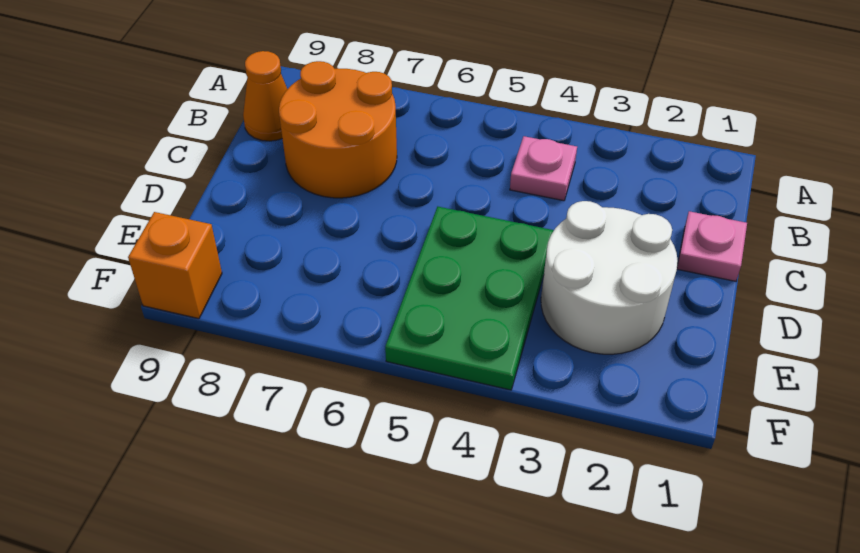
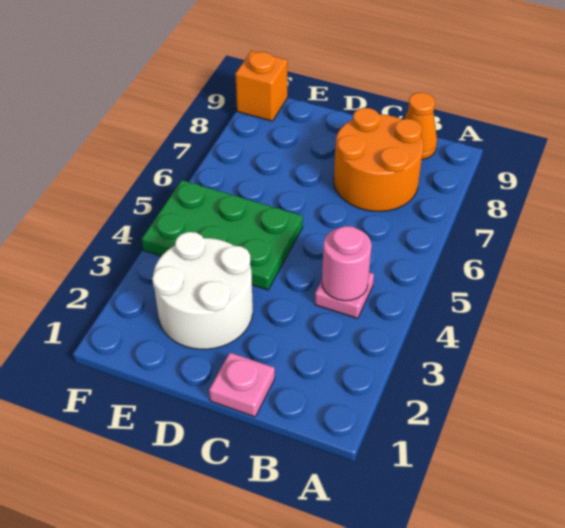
none -> pink round brick B4 level 2

